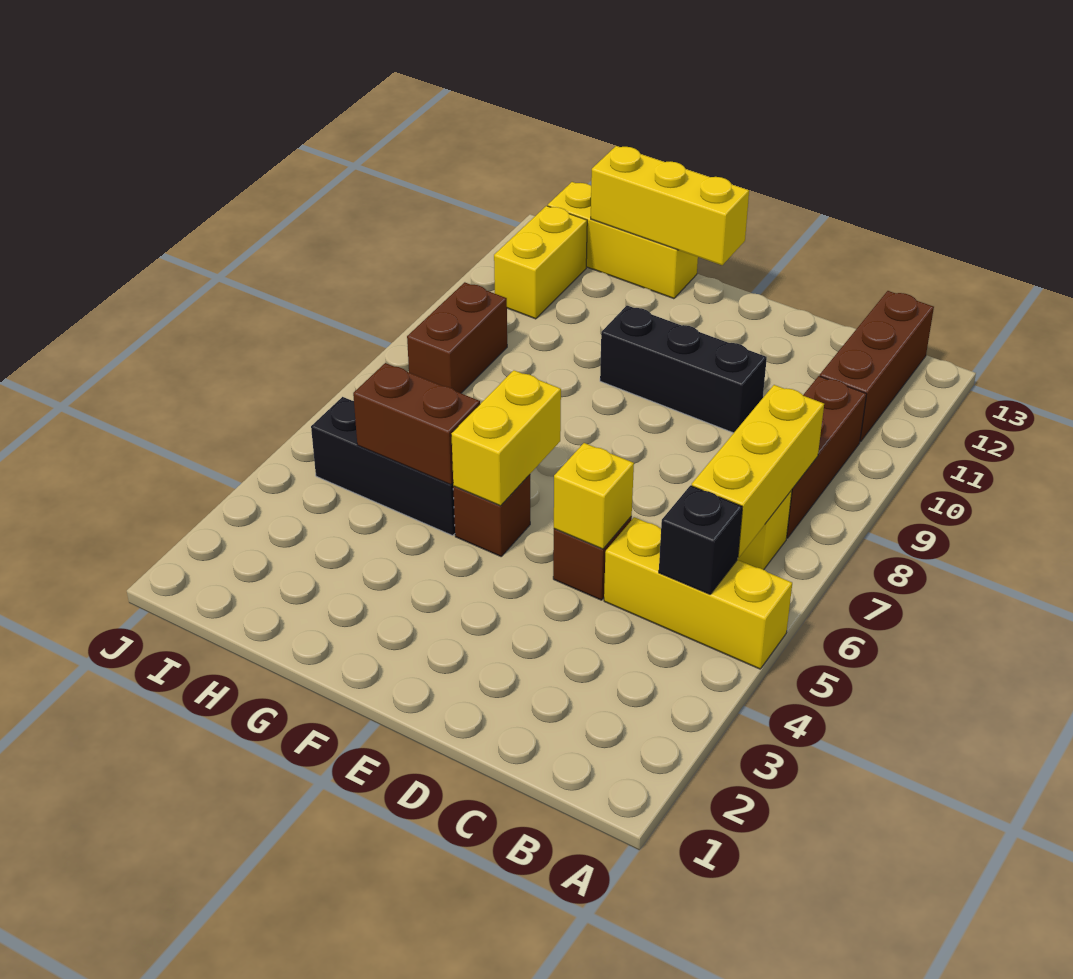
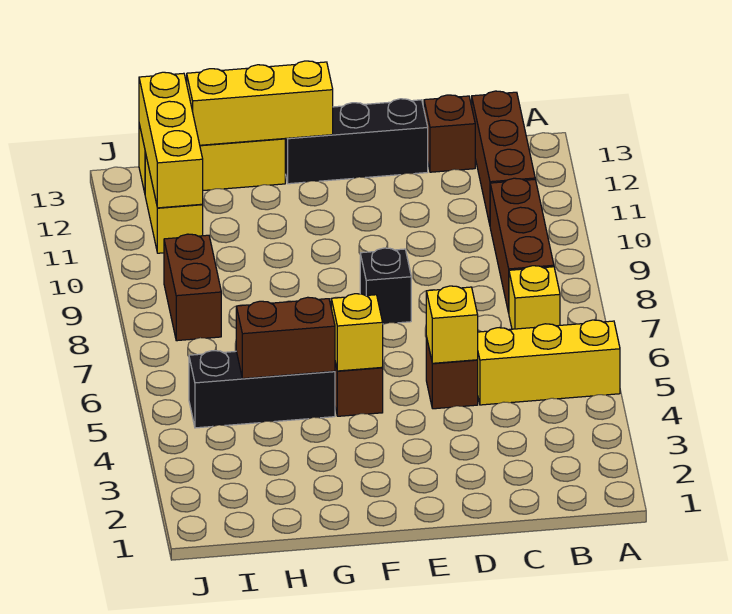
black brick B5 level 2 -> black brick E8 level 1
yellow brick B6:B8 level 2 -> yellow brick I11:I13 level 2
none -> brown brick C13 level 1
black brick D10:F10 level 1 -> black brick D13:F13 level 1
yellow brick F5:F6 level 2 -> yellow brick F5 level 2

